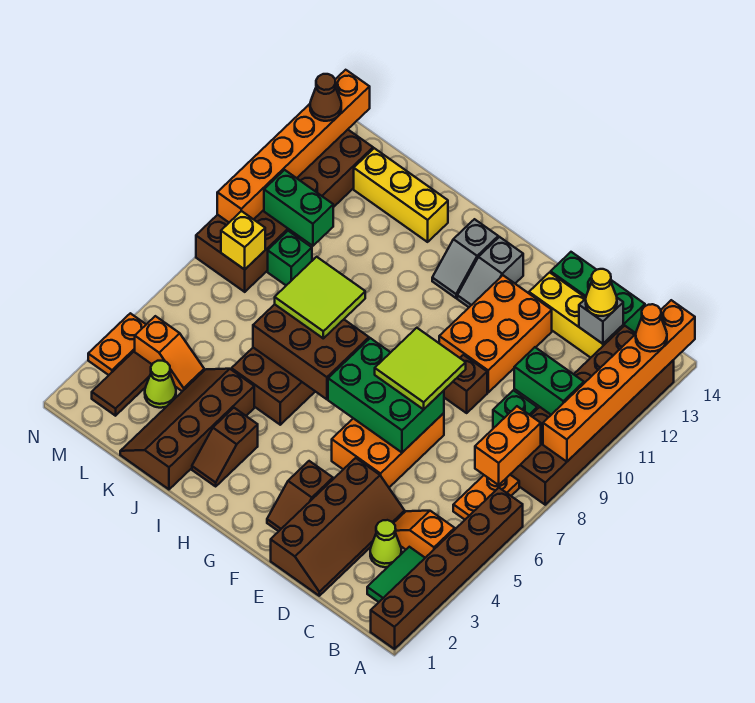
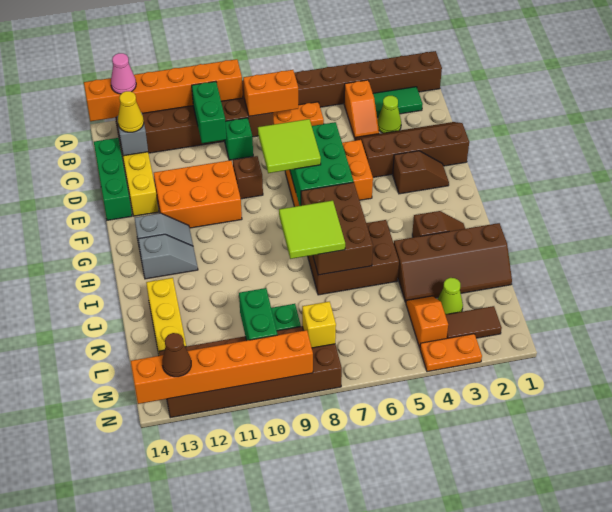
orange cone A13 level 3 -> pink cone A13 level 3

